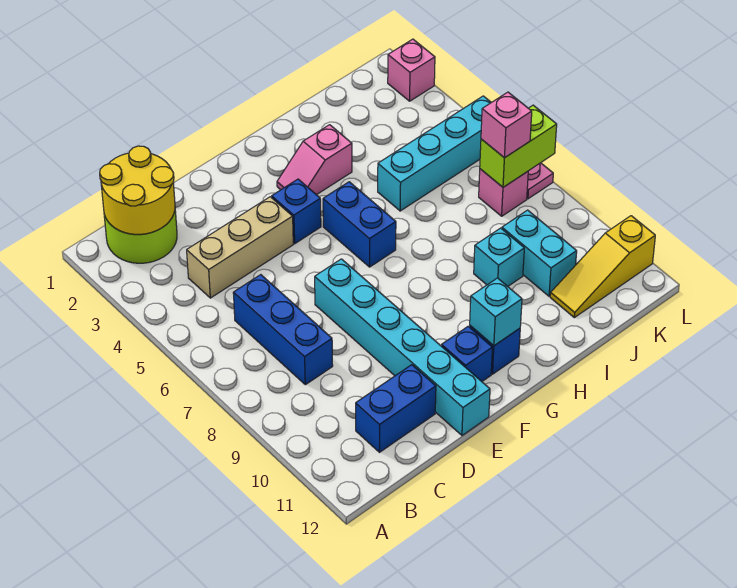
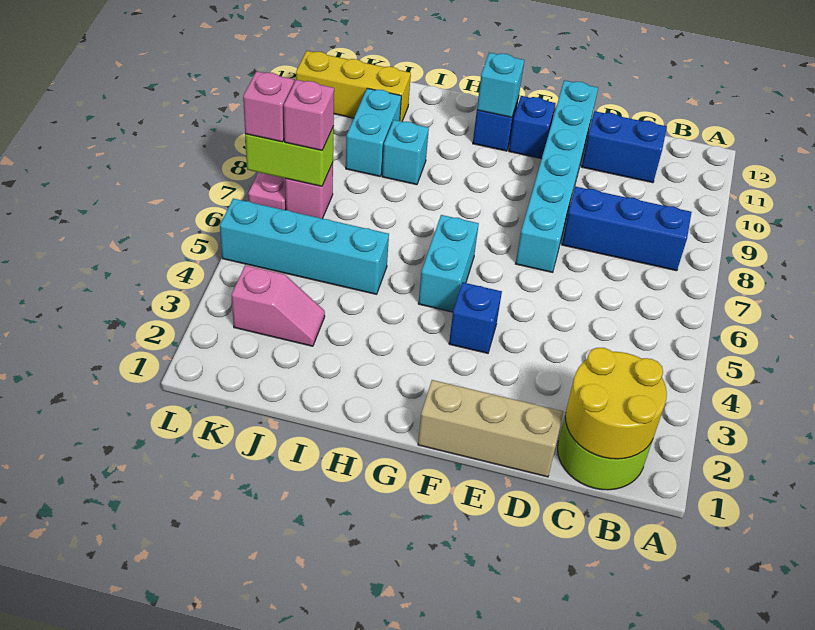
tan brick C4:E4 level 1 -> tan brick D1:F1 level 1
blue brick C6:C8 level 1 -> blue brick B8:D8 level 1
pink slope G3:H3 level 1 top H -> pink slope J3:K3 level 1 top K
blue brick G5:G6 level 1 -> cyan brick G5:G6 level 1
yellow slope J11:L11 level 1 top L -> yellow brick J11:L11 level 1
pink brick L2 level 1 -> pink brick L7 level 3

